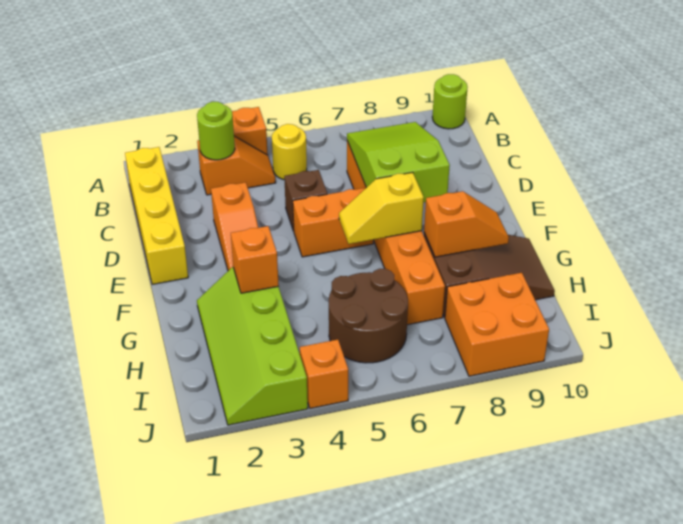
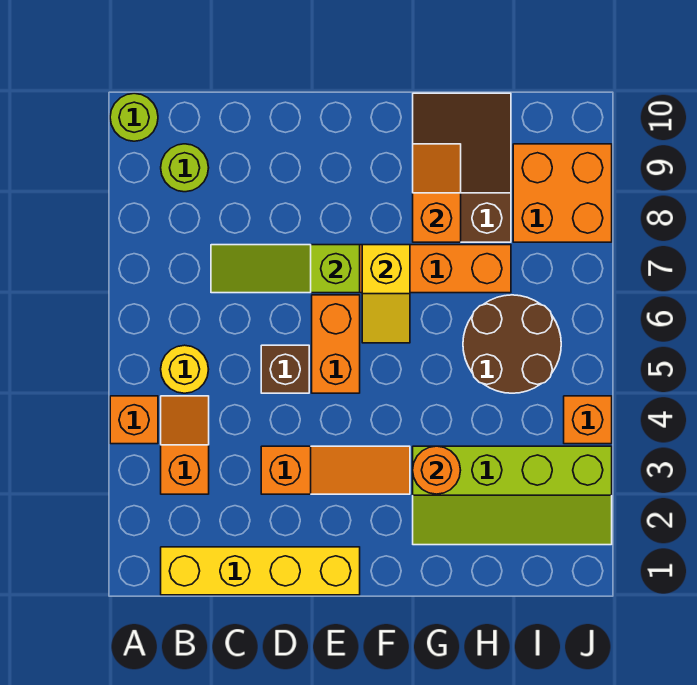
lime round brick B3 level 2 -> lime round brick B9 level 1
lime slope C7:E8 level 2 top E -> lime slope C7:E7 level 2 top E
orange brick G3 level 2 -> orange round brick G3 level 2

